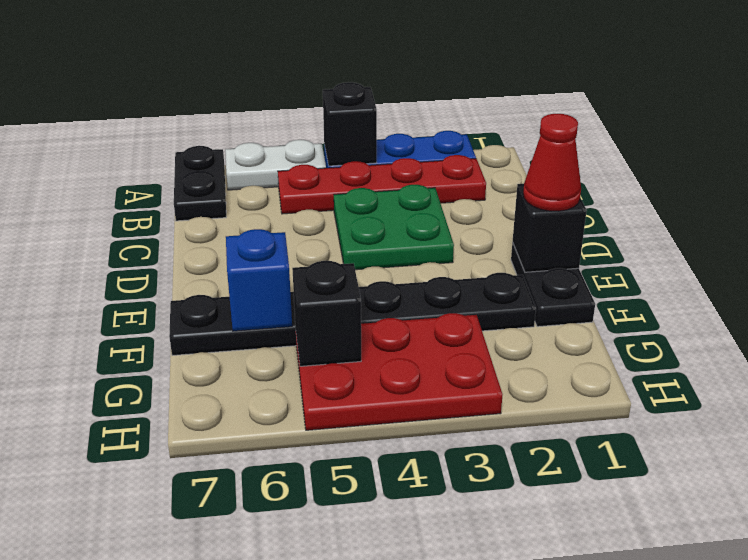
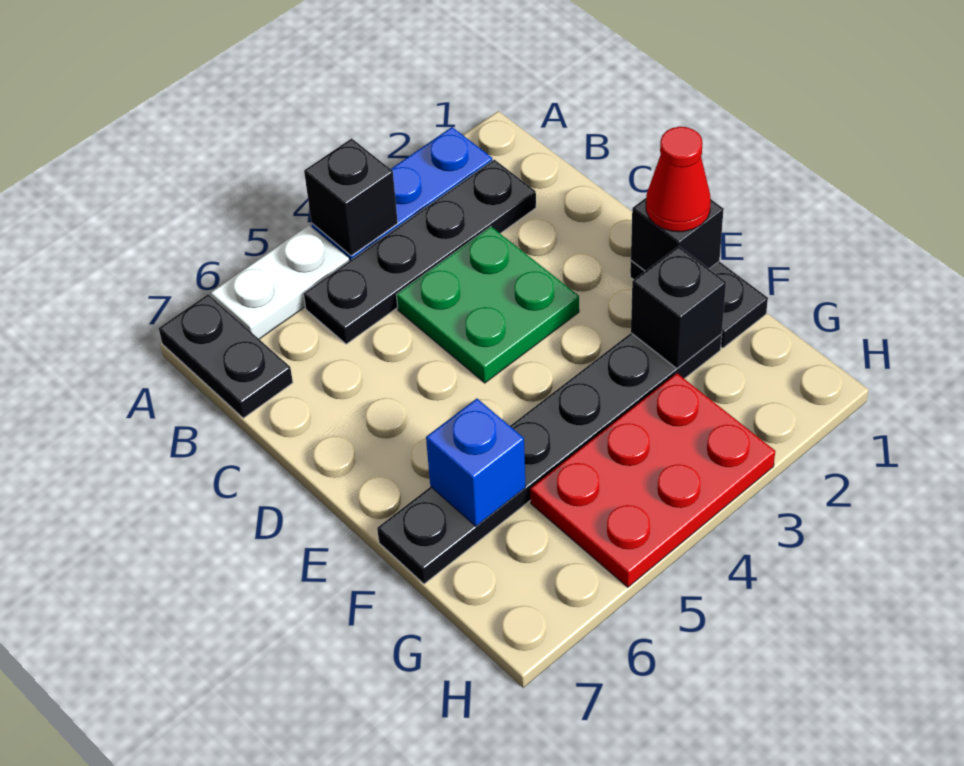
red plate B2:B5 level 1 -> black plate B2:B5 level 1
black brick G5 level 2 -> black brick F2 level 2

